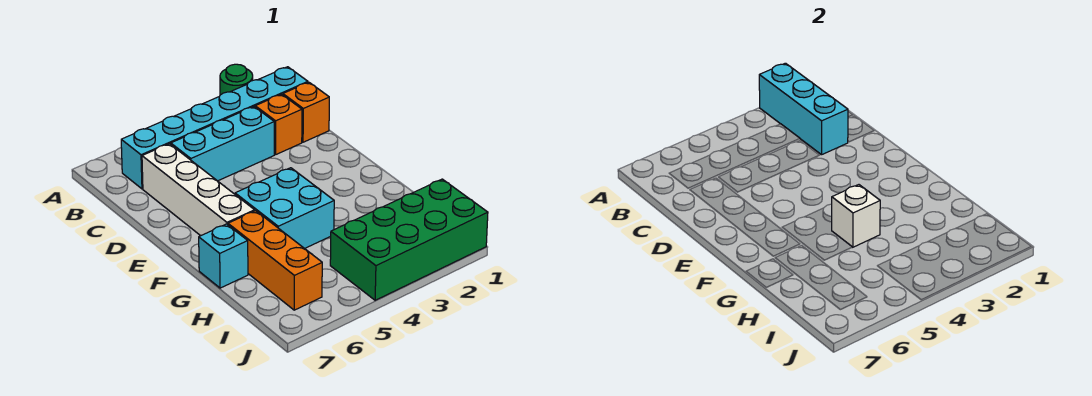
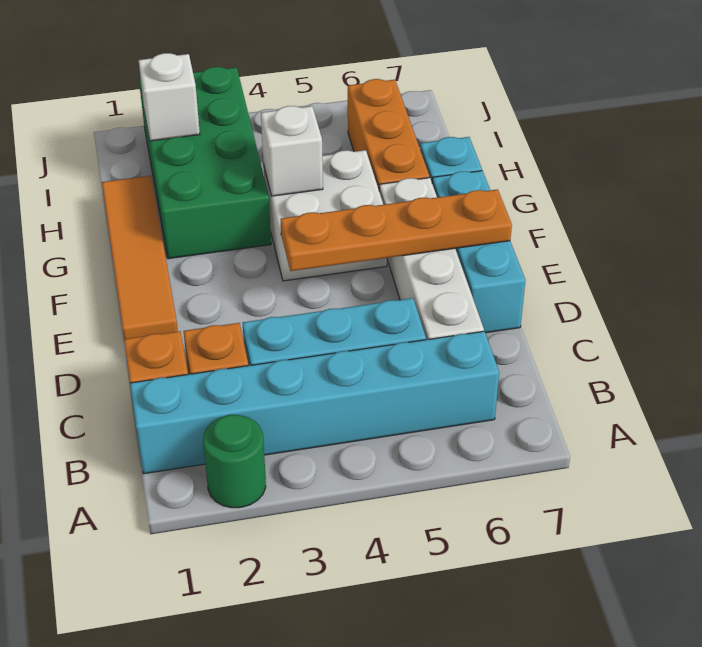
cyan brick A2:C2 level 2 -> cyan brick D7:F7 level 1
none -> orange tile E1:H1 level 1
none -> orange plate E4:E7 level 2
cyan brick F4:G5 level 1 -> white brick F4:G5 level 1
green brick I1:J4 level 1 -> green brick G2:J3 level 1
none -> white brick I2 level 2

